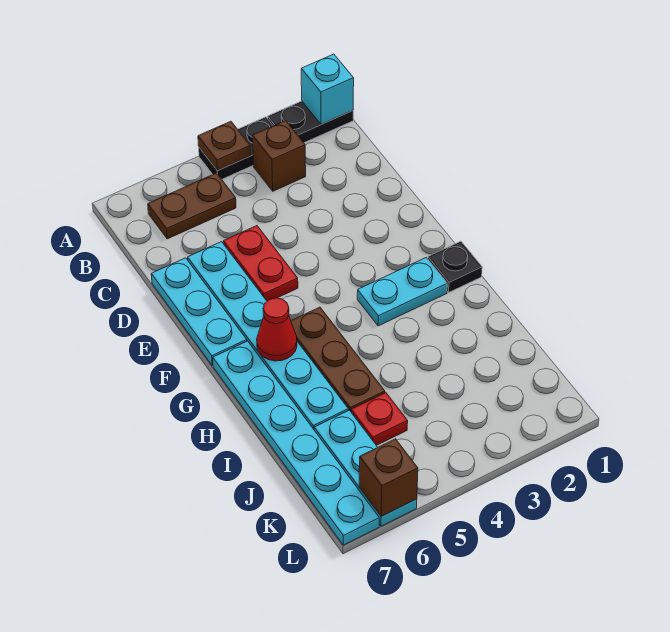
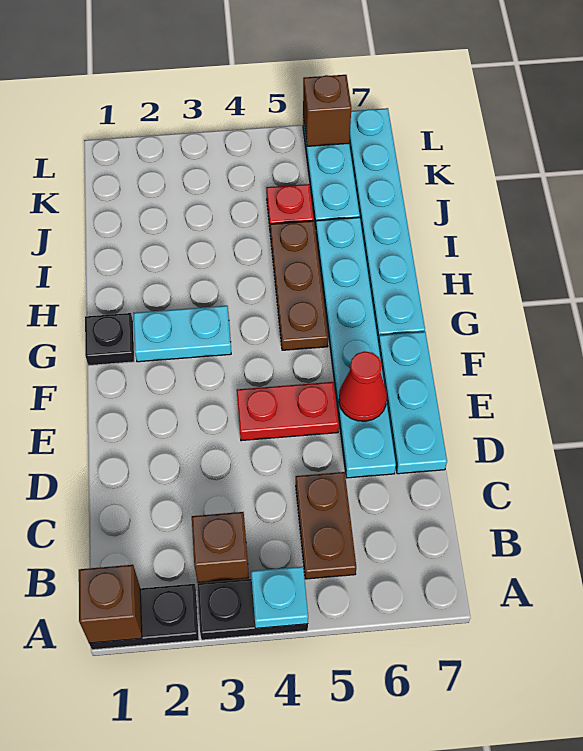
cyan brick A1 level 2 -> brown brick A1 level 2
brown plate A4 level 2 -> cyan plate A4 level 2
brown plate B5:B6 level 1 -> brown plate B5:C5 level 1
red plate D5:E5 level 1 -> red plate E4:E5 level 1
red cone G6 level 2 -> red cone E6 level 2

